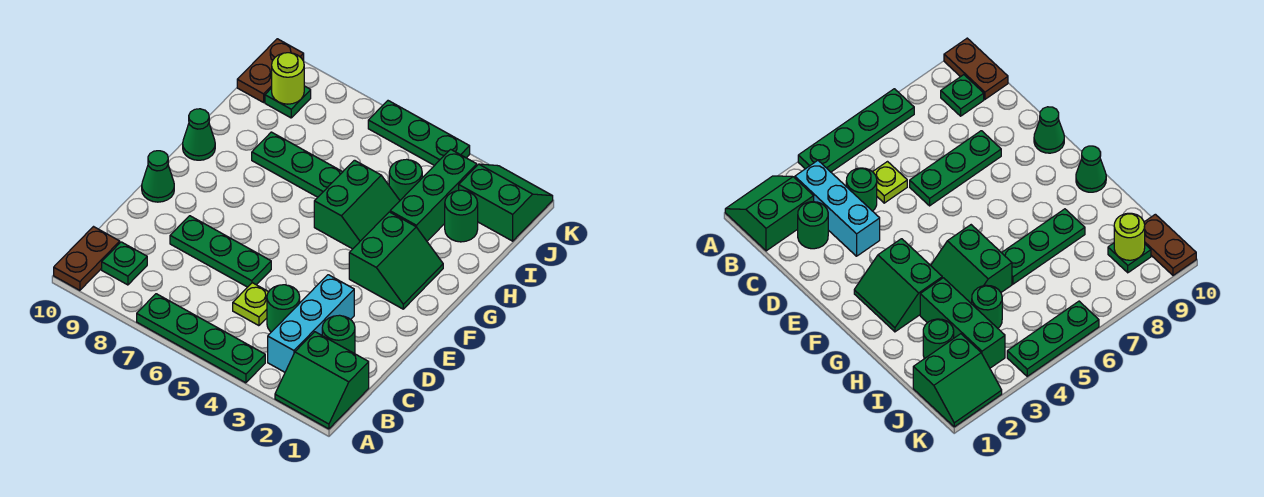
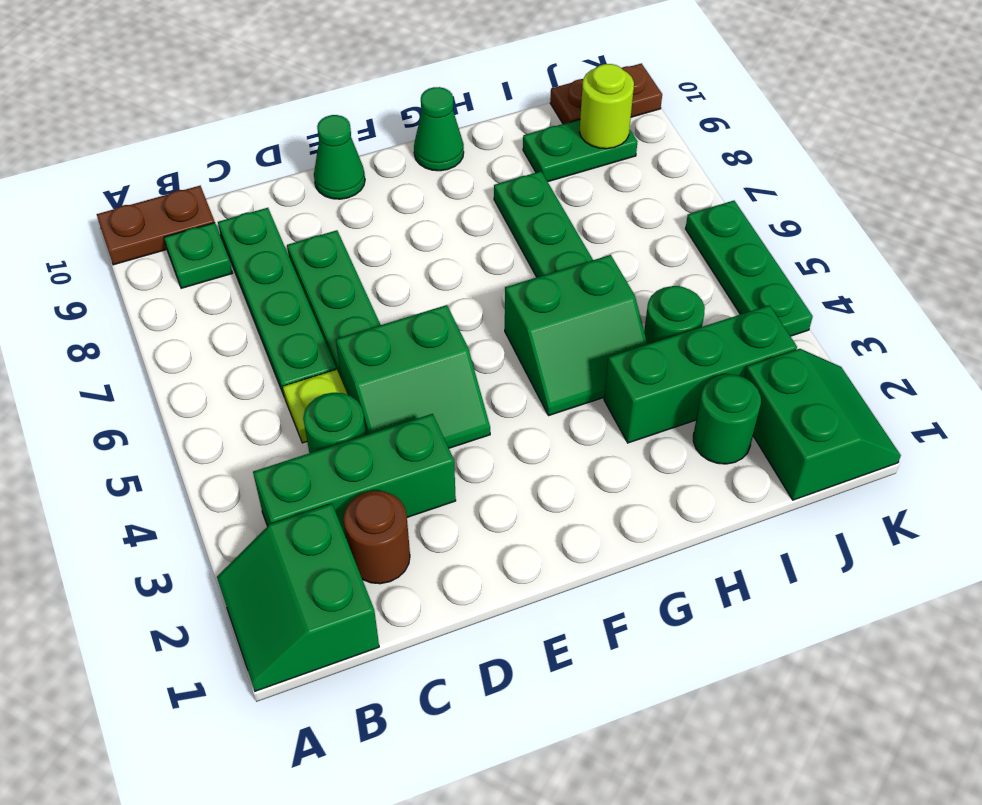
green plate A4:A7 level 1 -> green plate C6:C9 level 1
cyan brick B3:D3 level 1 -> green brick B3:D3 level 1
green round brick C2 level 1 -> brown round brick C2 level 1
green slope F2:G3 level 1 top 3 -> green slope D4:E5 level 1 top 5
green plate J9 level 1 -> green plate I9:J9 level 1

